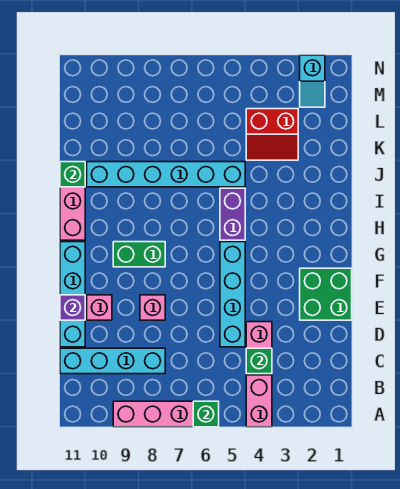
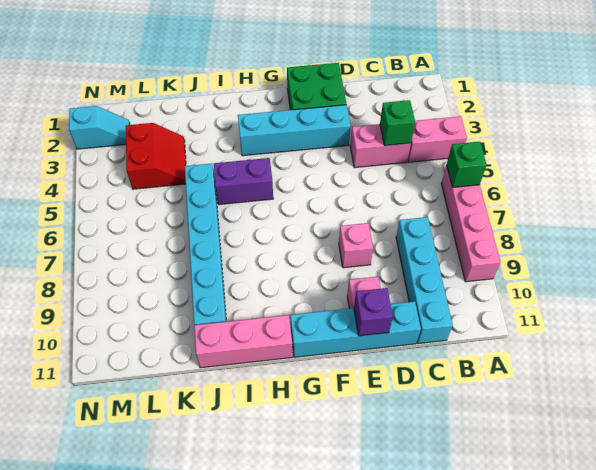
cyan brick D5:G5 level 1 -> cyan brick E3:H3 level 1
green brick G8:G9 level 1 -> none
green brick J11 level 2 -> none

